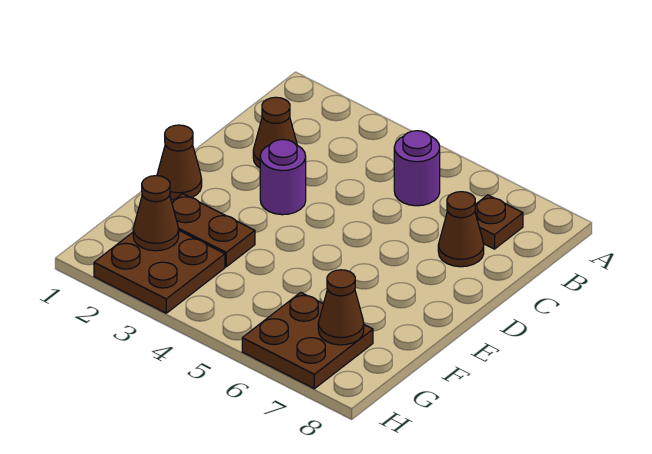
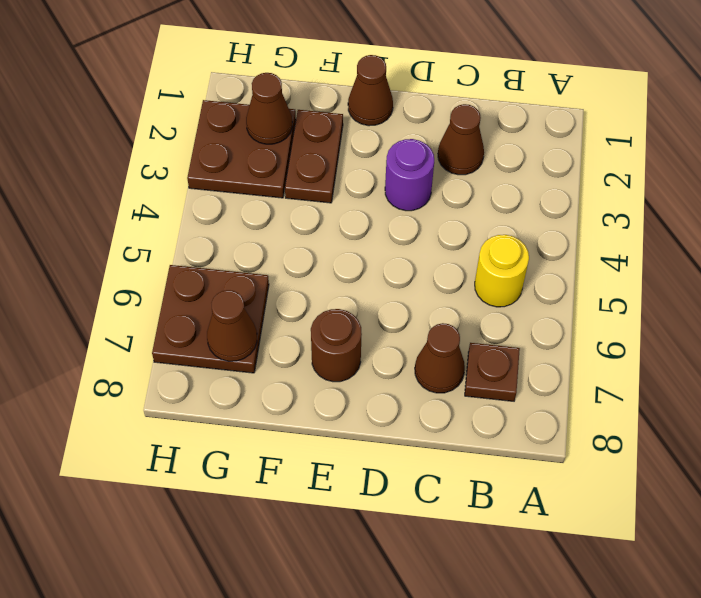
purple round brick B5 level 1 -> yellow round brick B5 level 1
none -> brown round brick E7 level 1

